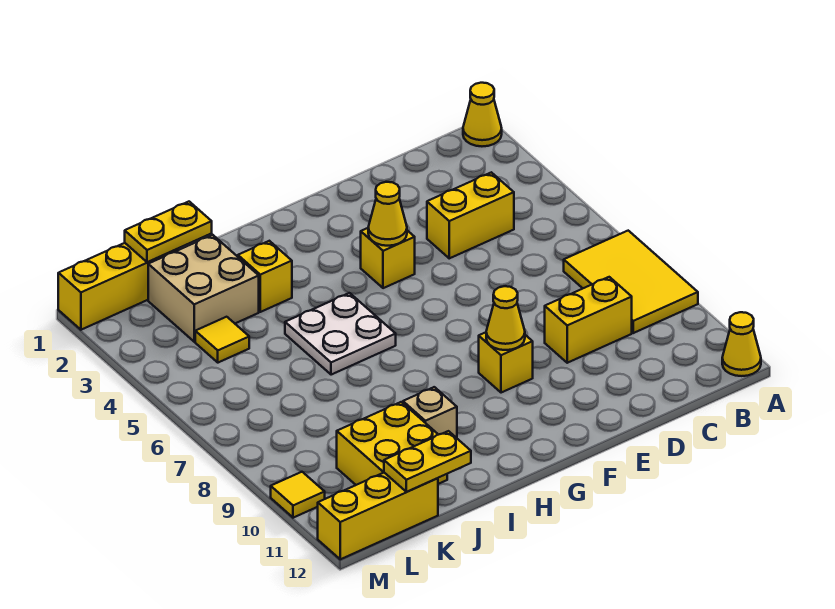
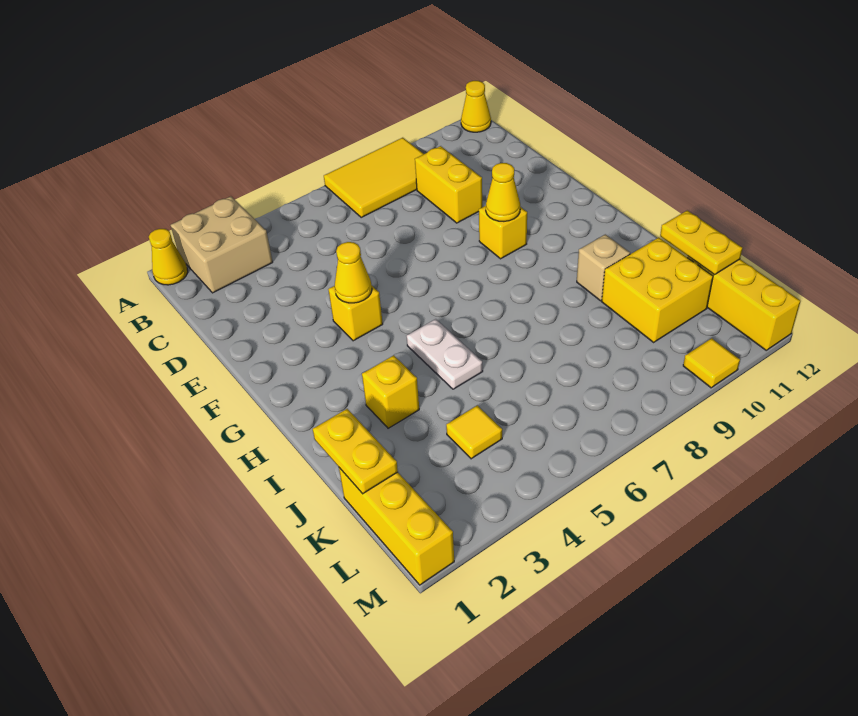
yellow brick C4:D4 level 1 -> none
white plate H5:I6 level 1 -> white plate H5:I5 level 1
tan brick J2:K3 level 1 -> tan brick A2:B3 level 1

